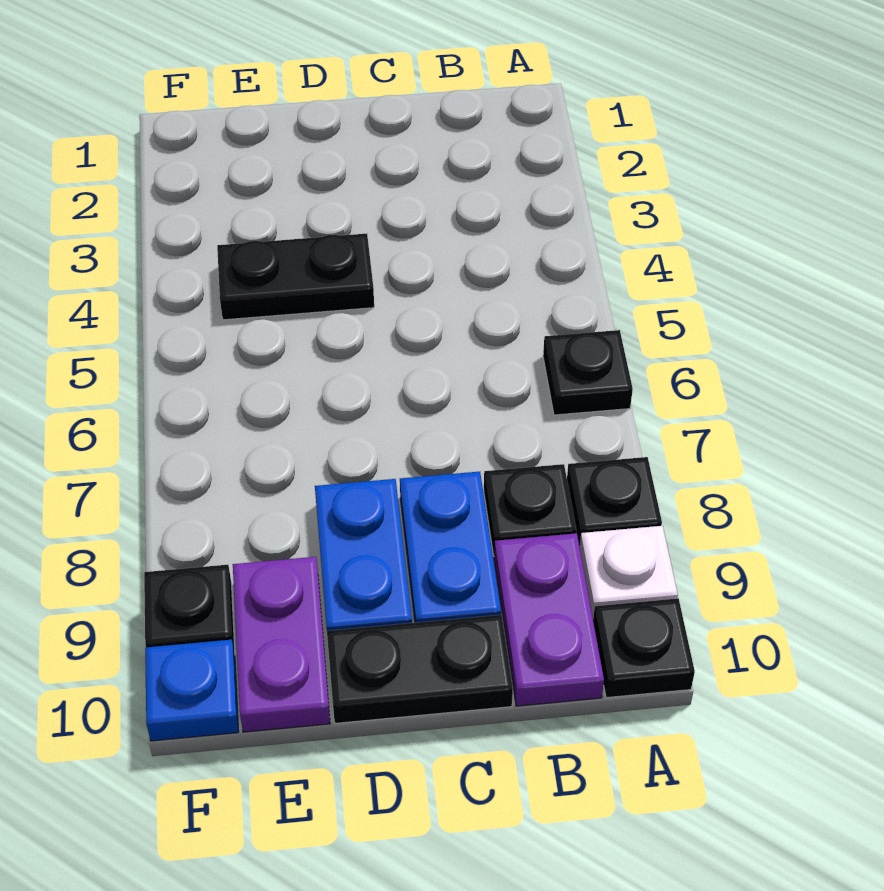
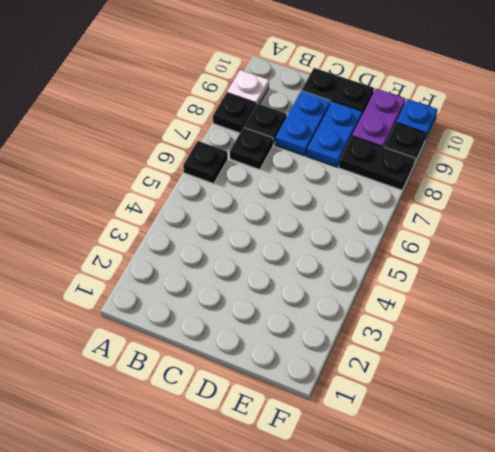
black plate A10 level 1 -> black plate B7 level 1
purple plate B9:B10 level 1 -> none
black plate D4:E4 level 1 -> black plate E8:F8 level 1

